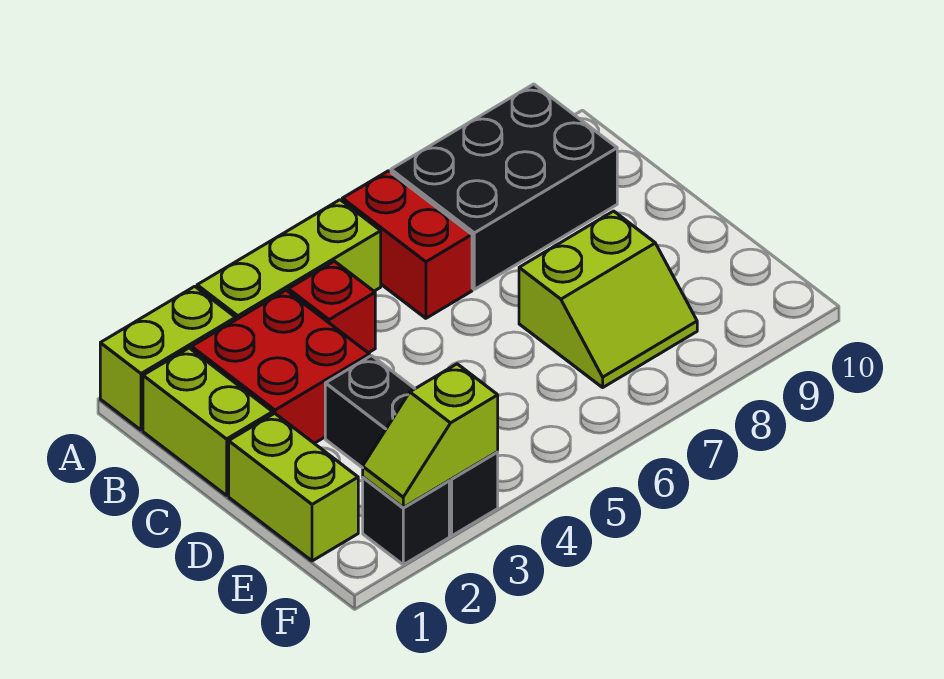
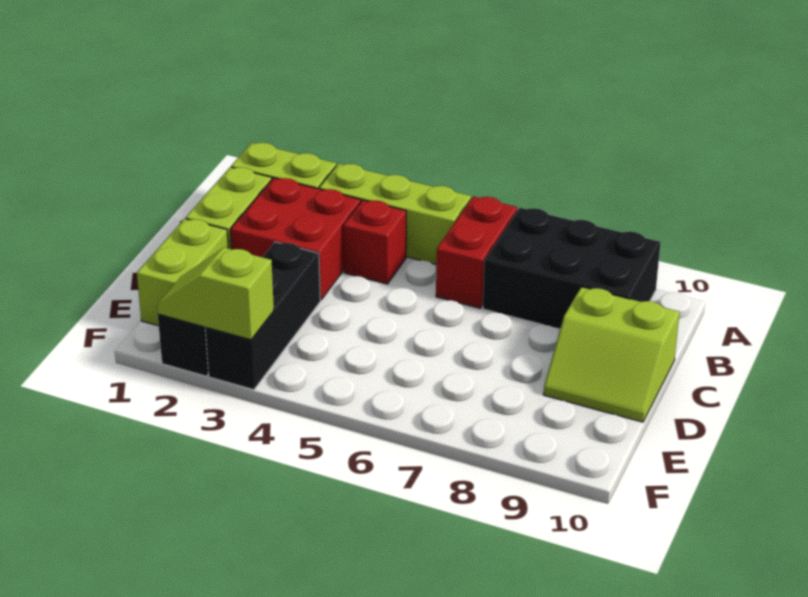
lime slope D7:E8 level 1 top D -> lime slope C9:D10 level 1 top C

